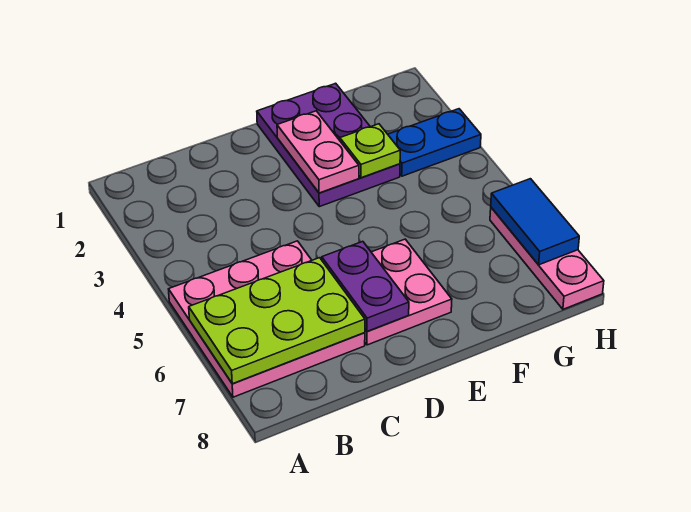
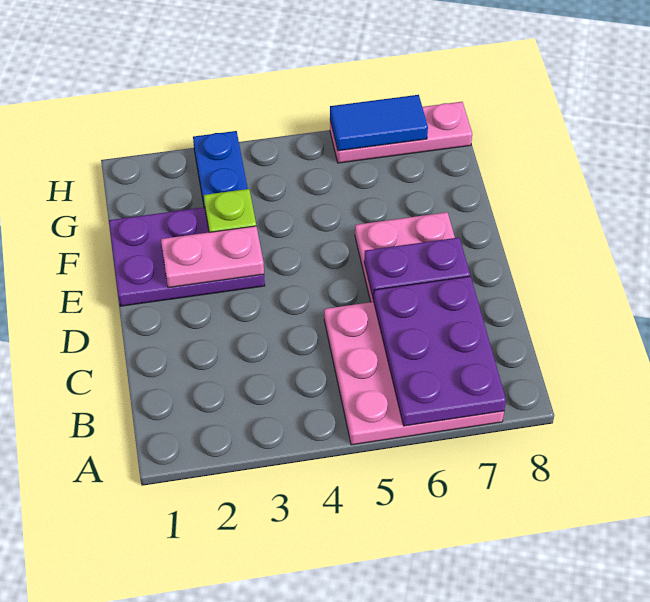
lime plate A6:C7 level 2 -> purple plate A6:C7 level 2

